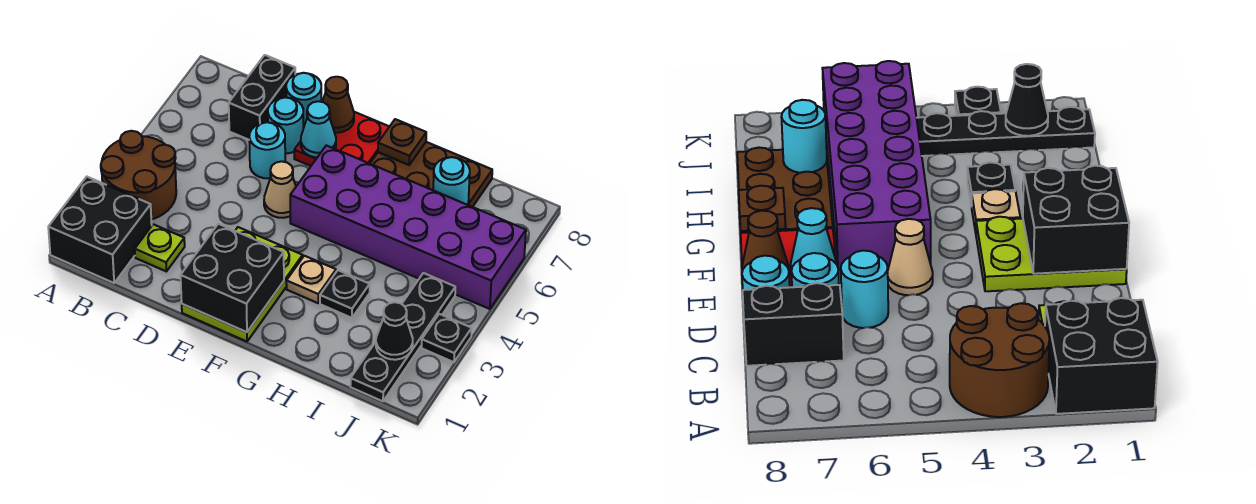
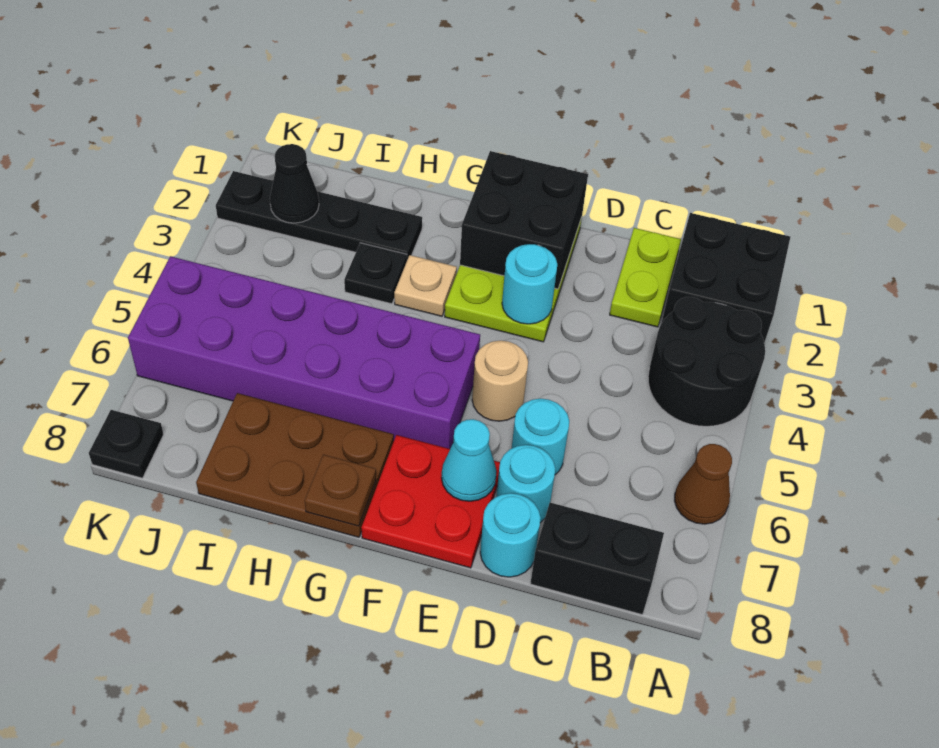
brown round brick A3:B4 level 1 -> black round brick A3:B4 level 1
lime plate C2 level 1 -> lime plate C1:C2 level 1
black brick C7:C8 level 1 -> black brick B8:C8 level 1
tan cone E5 level 1 -> tan round brick E5 level 1
brown cone E8 level 2 -> brown cone A6 level 1
cyan round brick I7 level 2 -> cyan round brick E3 level 2
black plate J1:J4 level 1 -> black plate H2:K2 level 1
black plate K3 level 1 -> black plate K8 level 1

